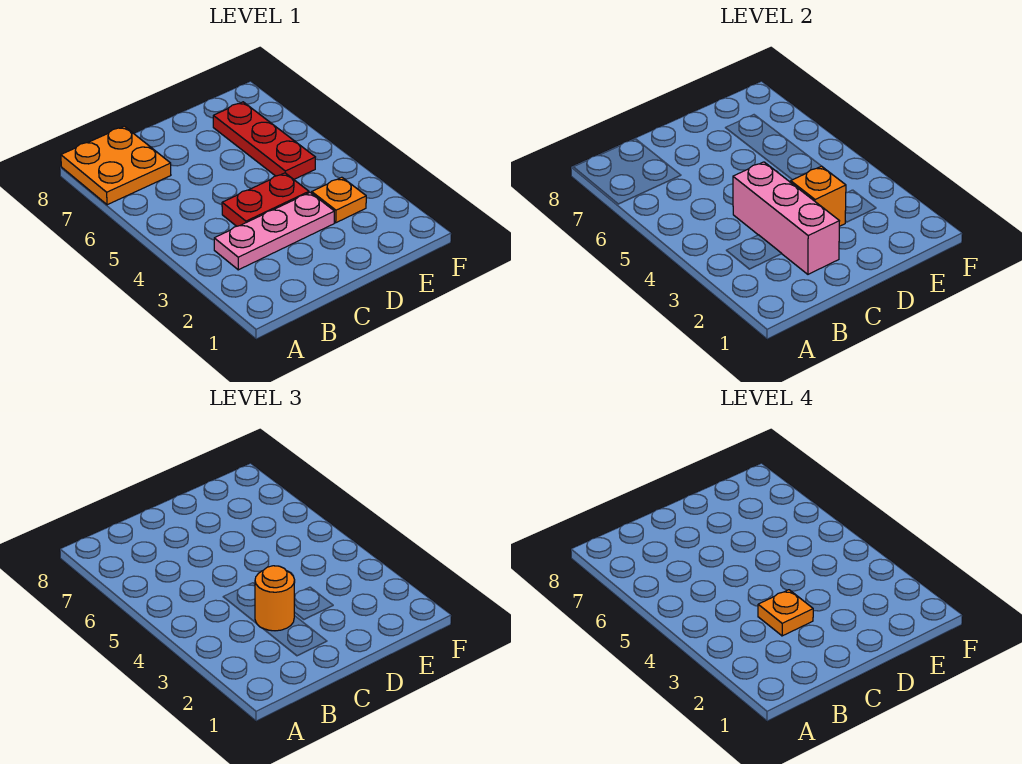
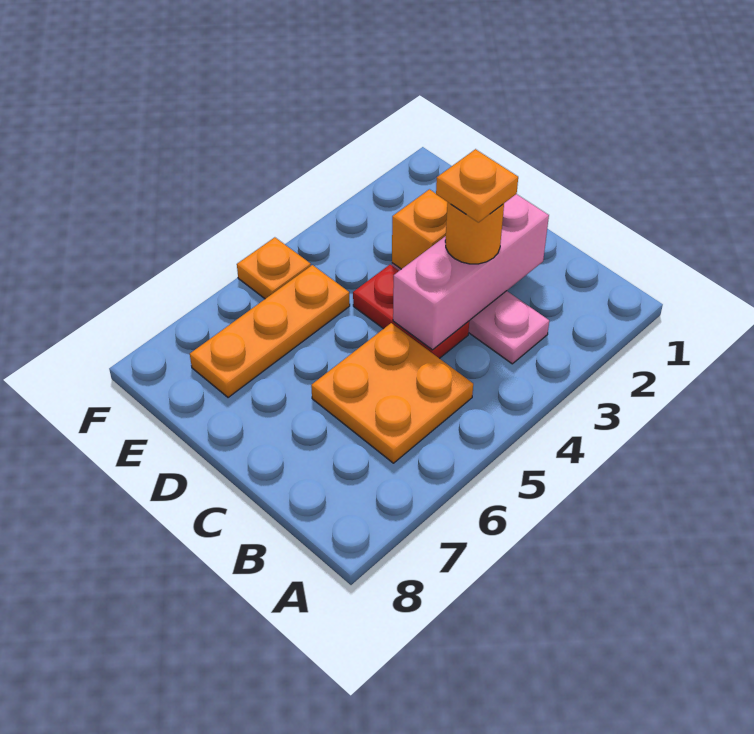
orange plate A7:B8 level 1 -> orange plate B5:C6 level 1
orange plate E3 level 1 -> orange plate F5 level 1
red plate E5:E7 level 1 -> orange plate E5:E7 level 1

